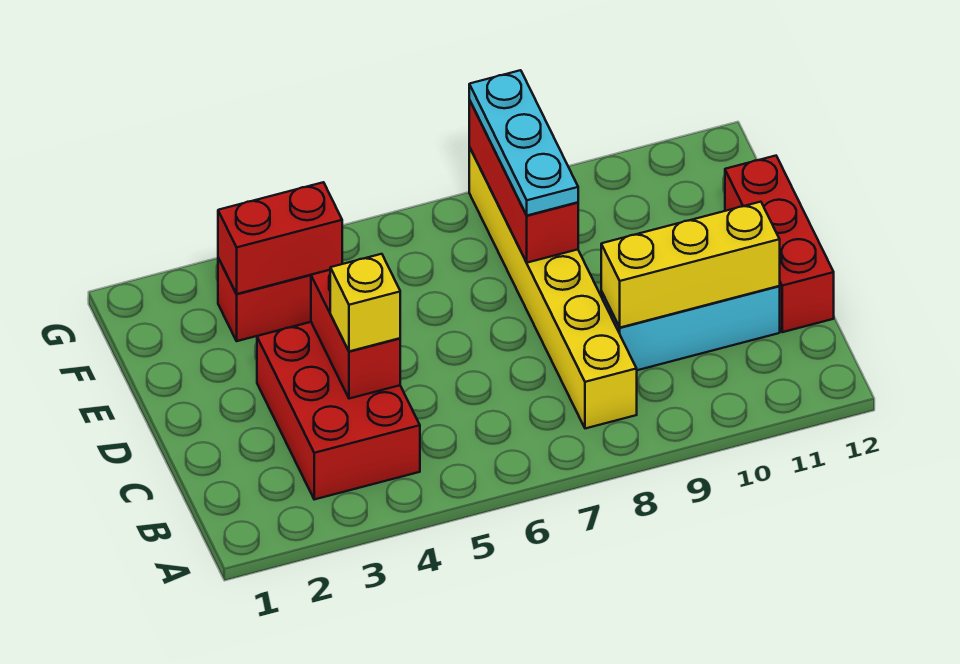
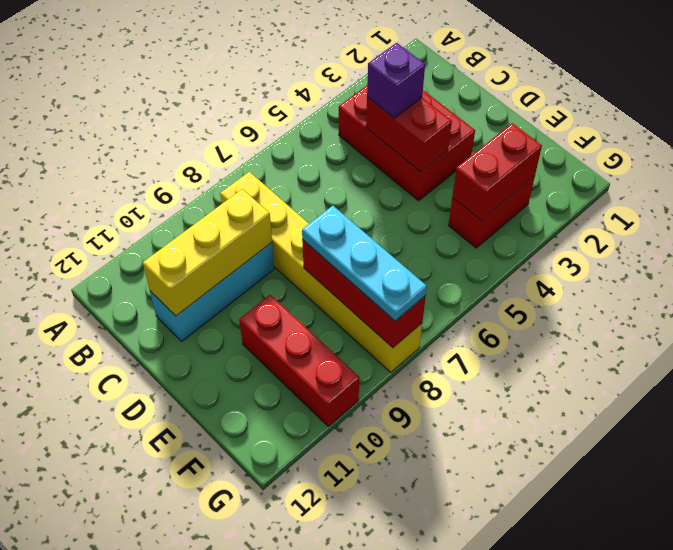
yellow brick C4 level 3 -> purple brick C4 level 3
red brick C12:E12 level 1 -> red brick E10:G10 level 1

